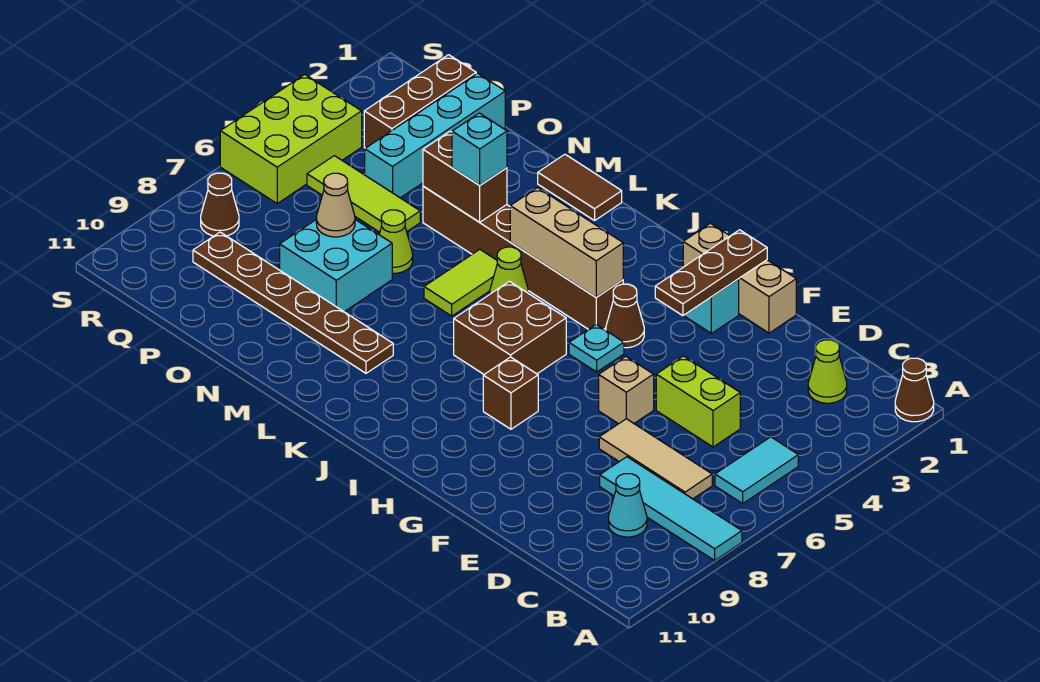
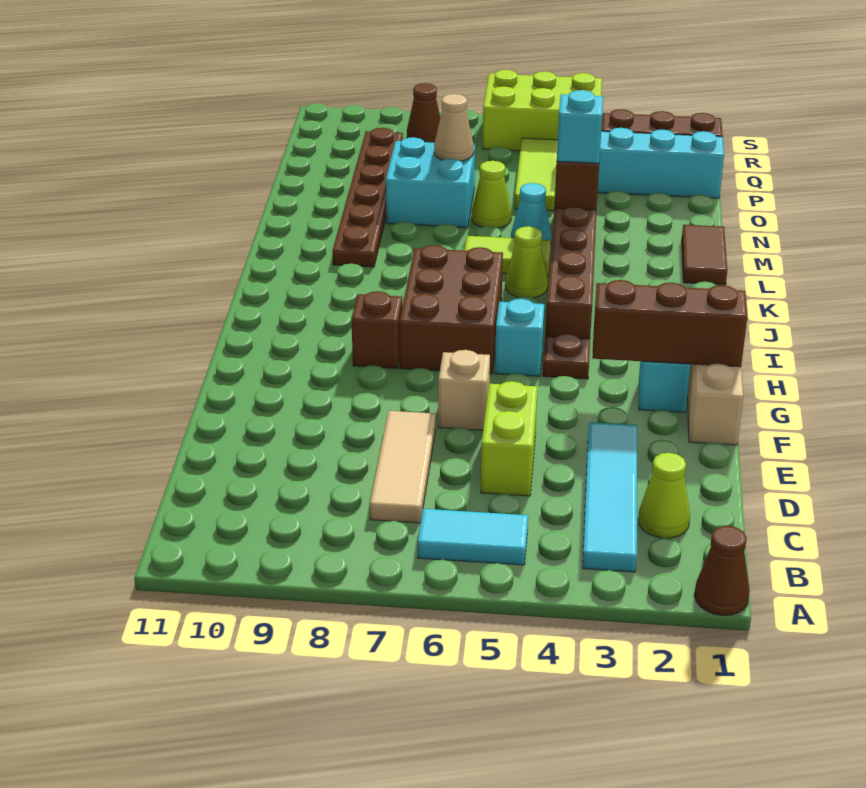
cyan tile A8:D8 level 1 -> cyan tile B3:E3 level 1
cyan cone C9 level 1 -> cyan cone M5 level 1
brown plate G1:G3 level 2 -> brown brick G1:G3 level 2
brown cone H4 level 1 -> brown plate H4 level 1
cyan plate H5 level 1 -> cyan brick H5 level 1
tan brick I4:K4 level 2 -> none
brown brick I6:J7 level 1 -> brown brick H6:J7 level 1

